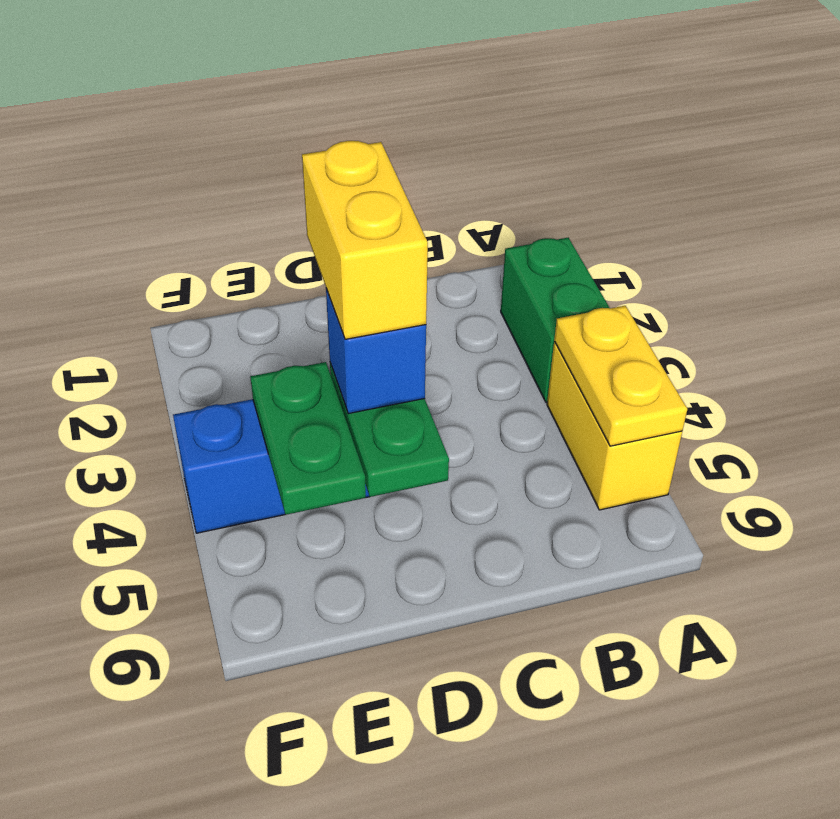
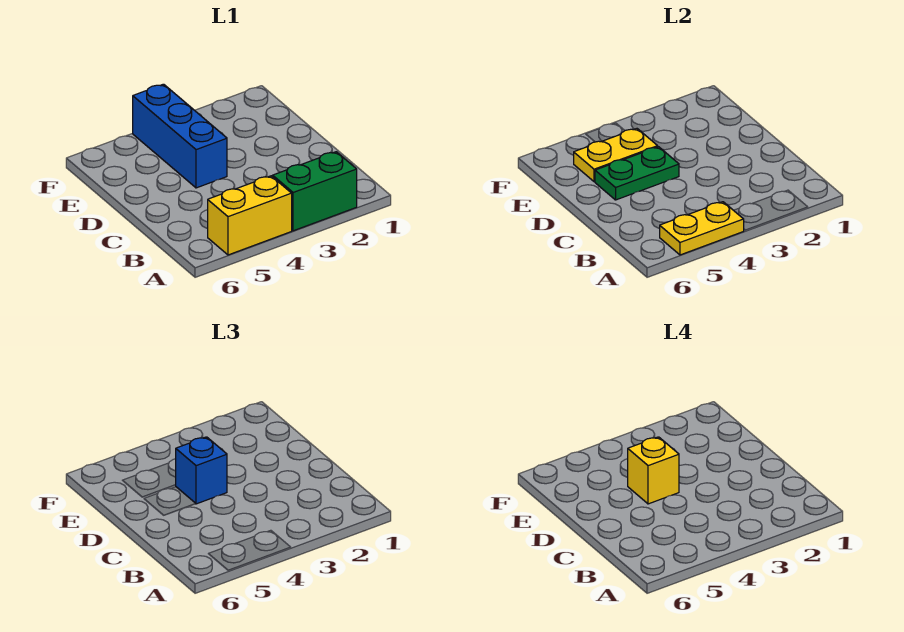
yellow brick D3:D4 level 4 -> yellow brick D4 level 4
green plate E4:E5 level 2 -> yellow plate E4:E5 level 2

